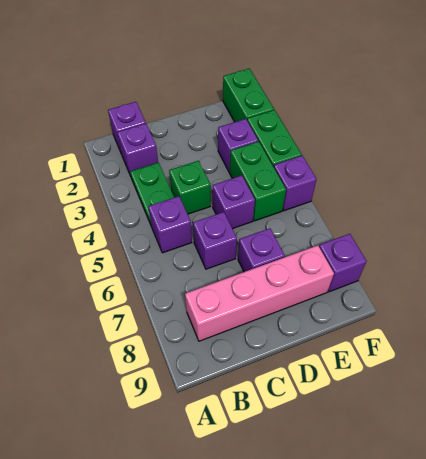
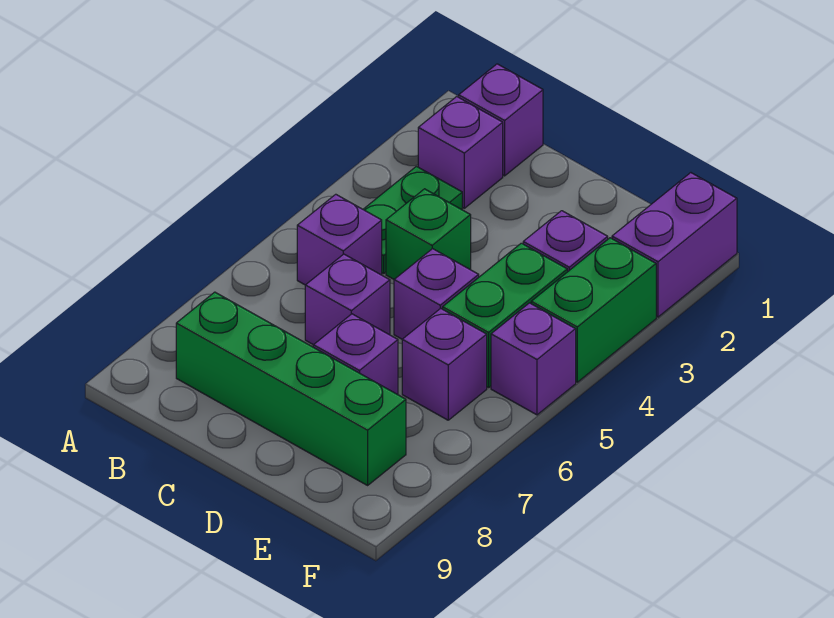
pink brick B8:E8 level 1 -> green brick B8:E8 level 1
green brick F1:F2 level 1 -> purple brick F1:F2 level 1
purple brick F8 level 1 -> purple brick E6 level 1

